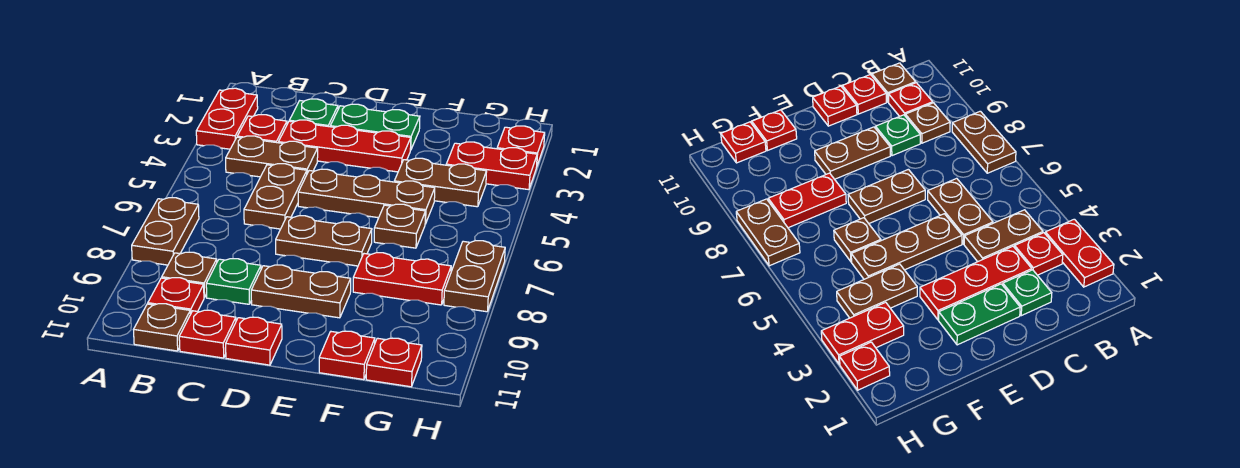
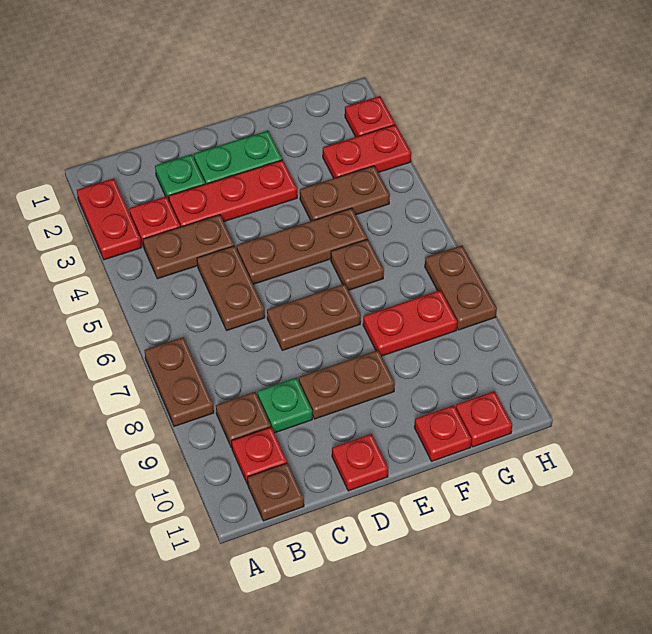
red plate C11 level 1 -> none

